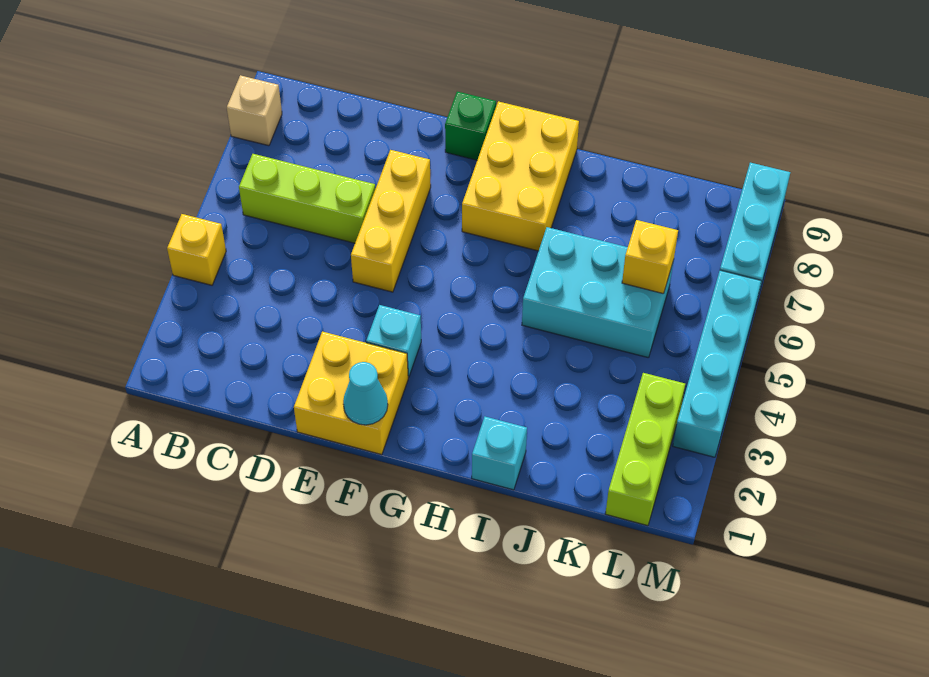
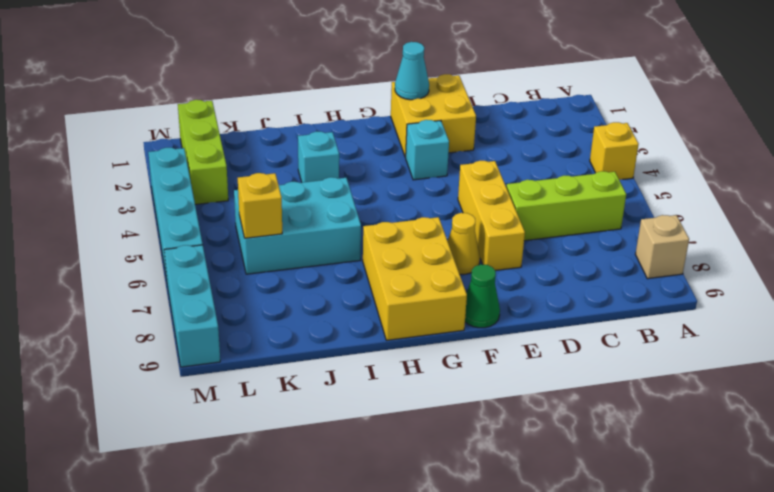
none -> yellow cone F7 level 1
green brick F9 level 1 -> green cone F9 level 1
cyan brick I1 level 1 -> cyan brick I3 level 1

